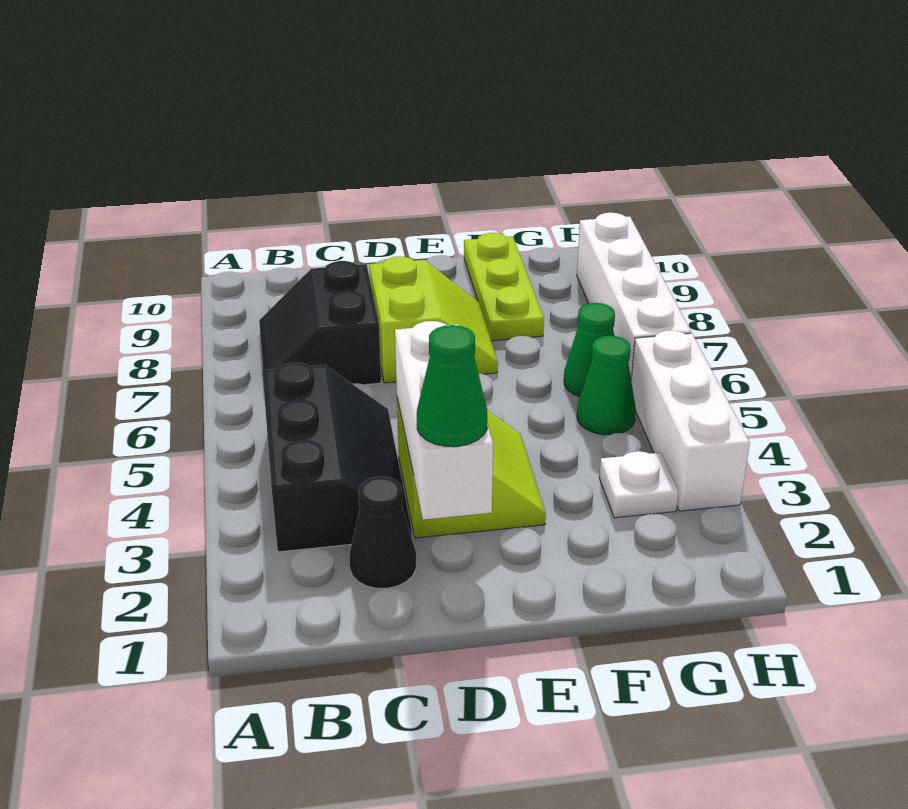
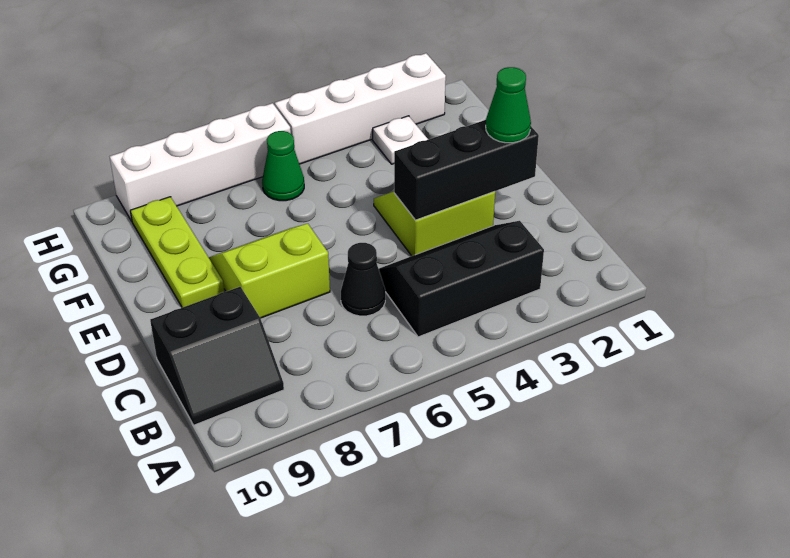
black slope B7:C8 level 1 top C -> black slope B9:C10 level 1 top C
black cone C2 level 1 -> black cone C6 level 1
white brick D2:D4 level 2 -> black brick D2:D4 level 2
lime plate F8:F10 level 1 -> lime plate E9:G9 level 1
green cone G5 level 1 -> none
white brick H3:H5 level 1 -> white brick H2:H5 level 1

